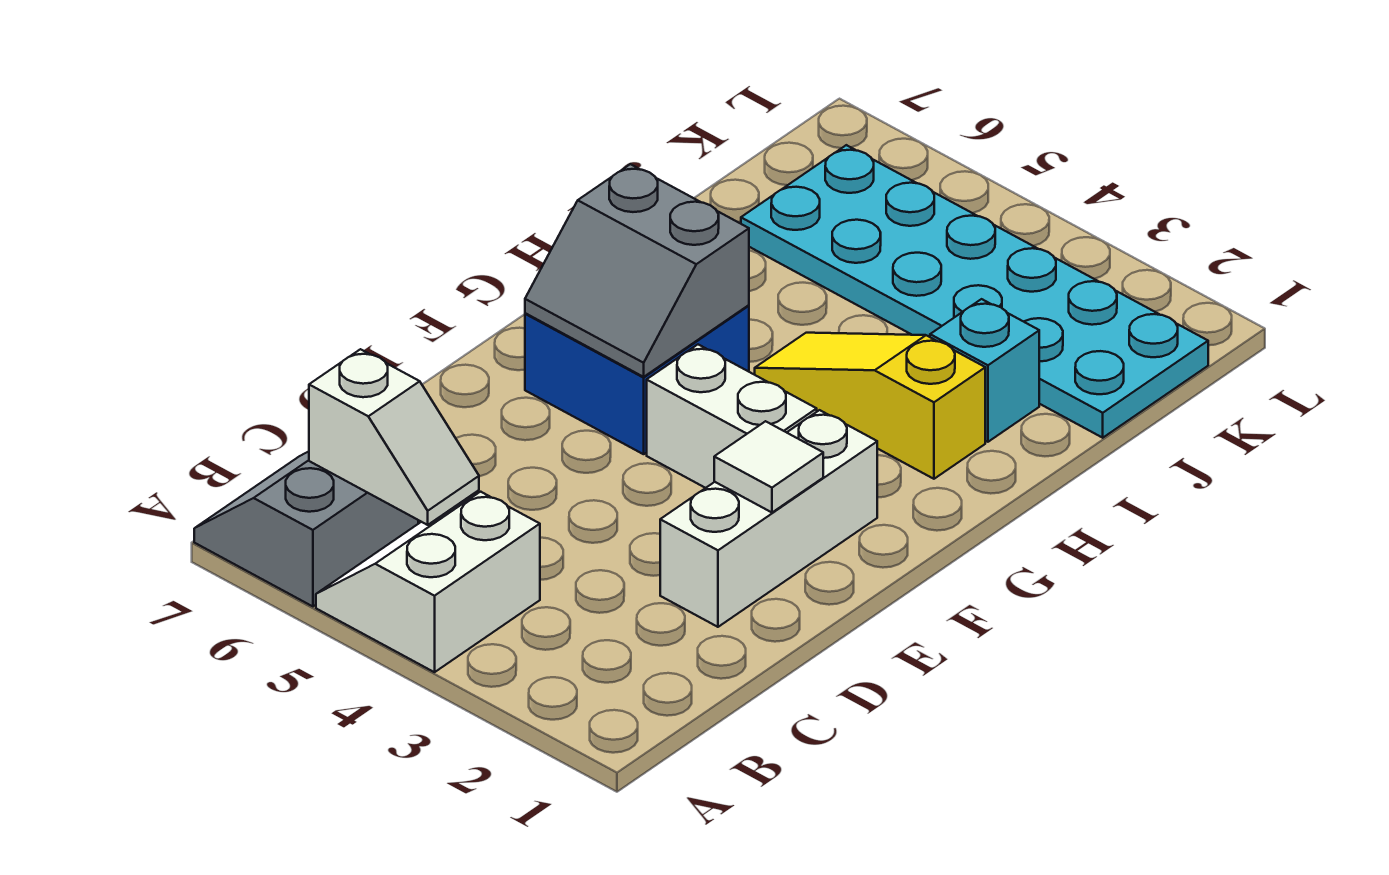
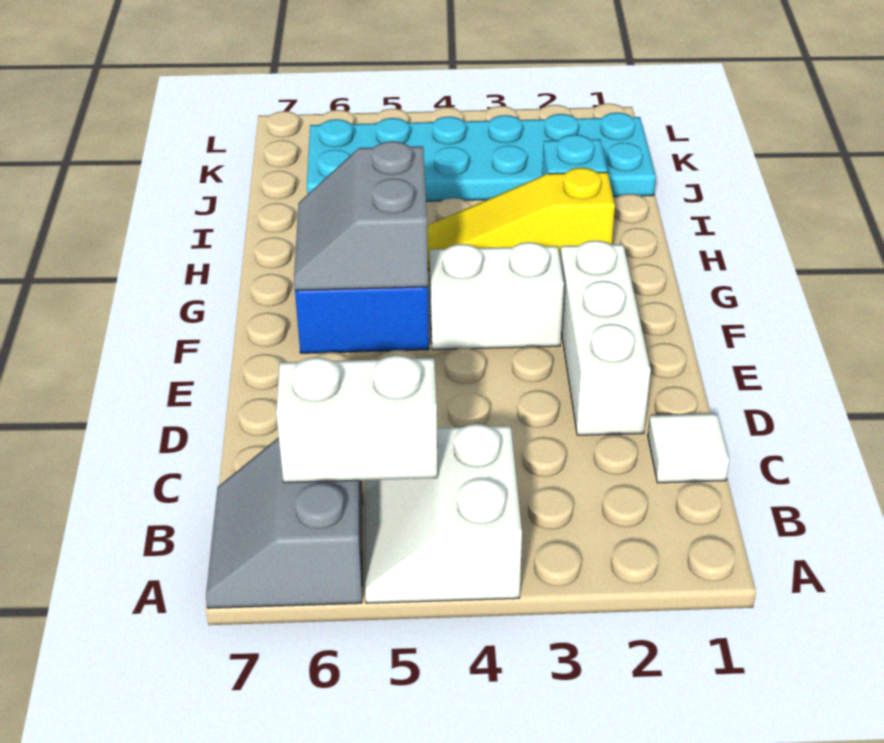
white slope B5:B6 level 2 top 6 -> white brick B5:B6 level 2
white tile E2 level 2 -> white tile C1 level 1
grey slope F5:G6 level 2 top G -> grey slope F5:G6 level 2 top 5

